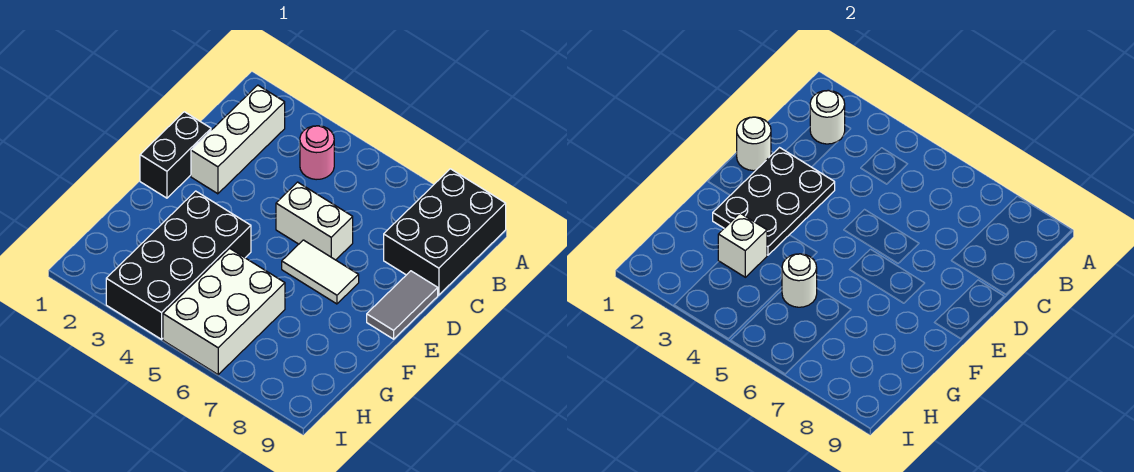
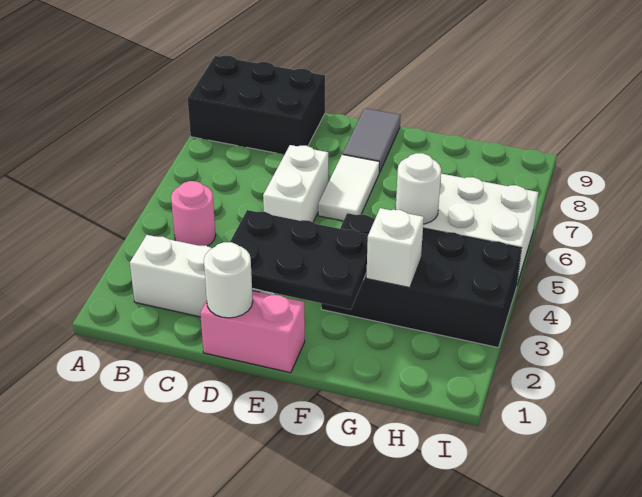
white round brick B2 level 2 -> none
black brick D1:E1 level 1 -> pink brick D1:E1 level 1
grey tile D9:E9 level 1 -> grey tile E8:E9 level 1

